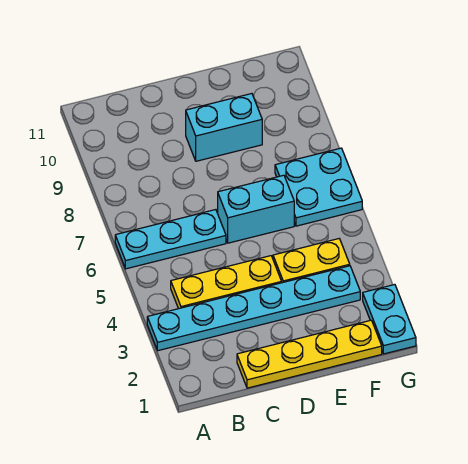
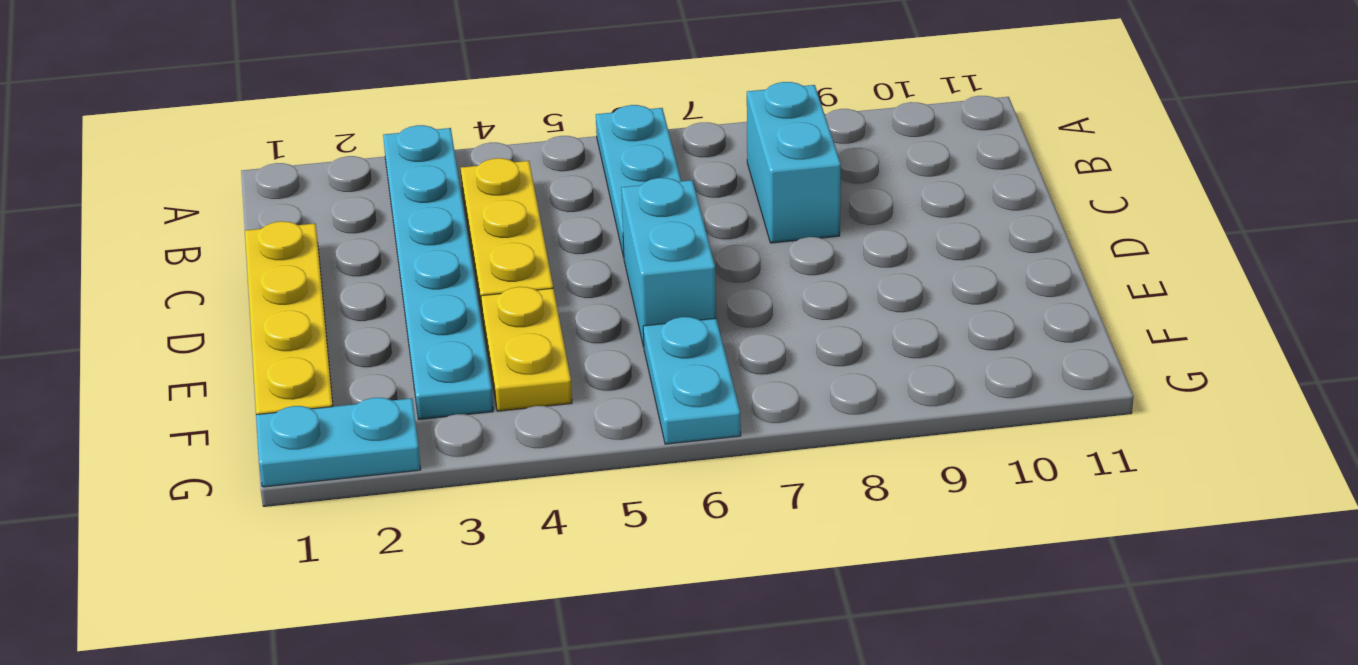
cyan brick D9:E9 level 1 -> cyan brick B8:C8 level 1
cyan plate F6:G7 level 1 -> cyan plate F6:G6 level 1

